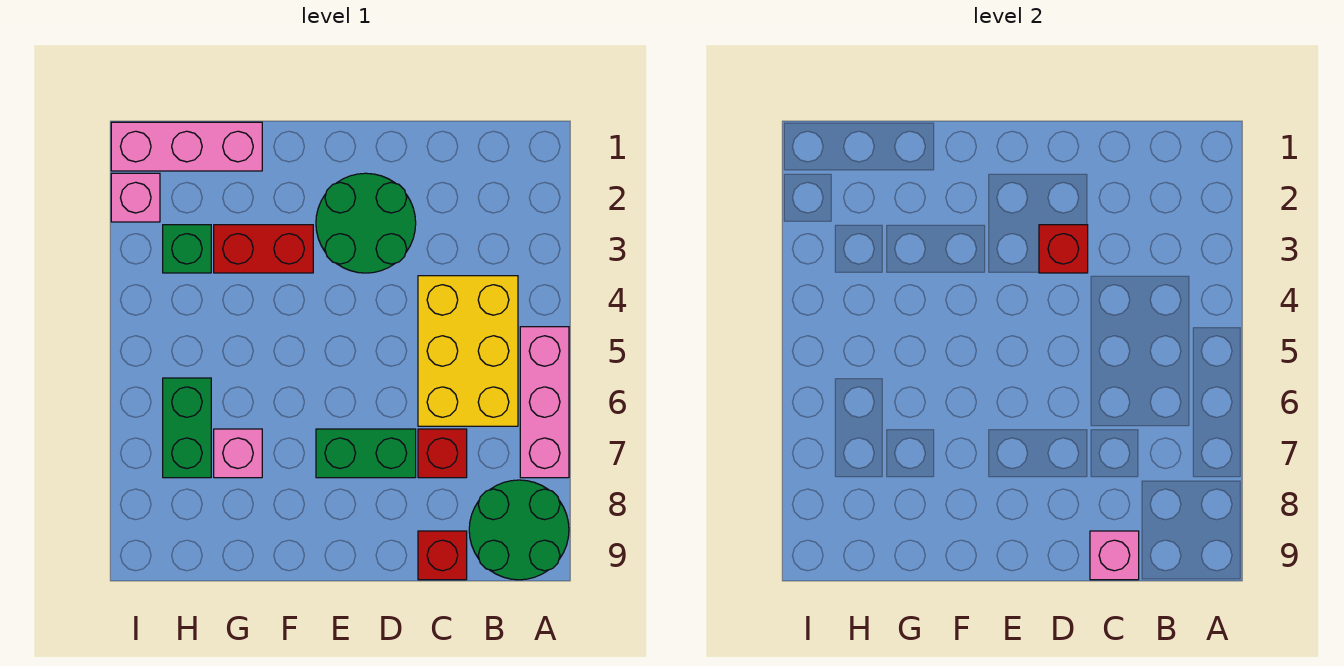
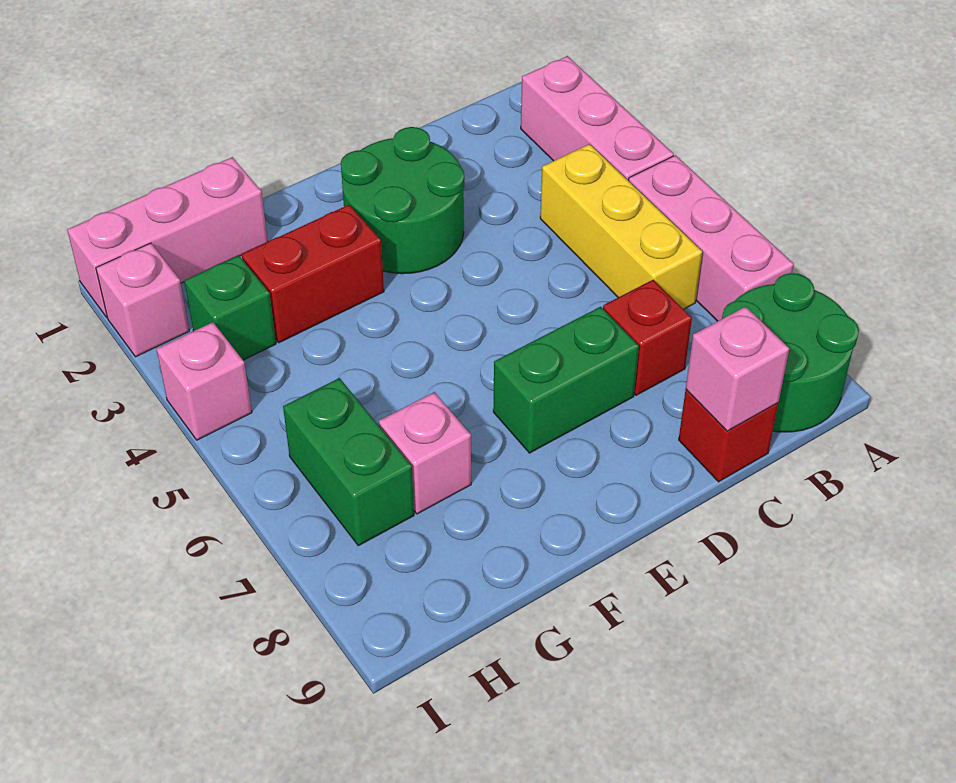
none -> pink brick A2:A4 level 1
yellow brick B4:C6 level 1 -> yellow brick B4:B6 level 1
red brick D3 level 2 -> none
none -> pink brick I4 level 1

